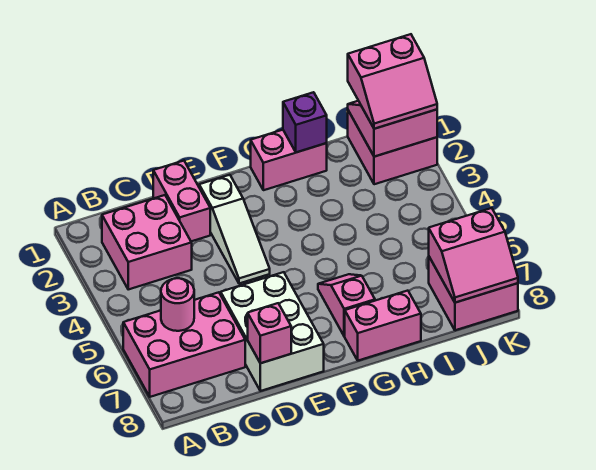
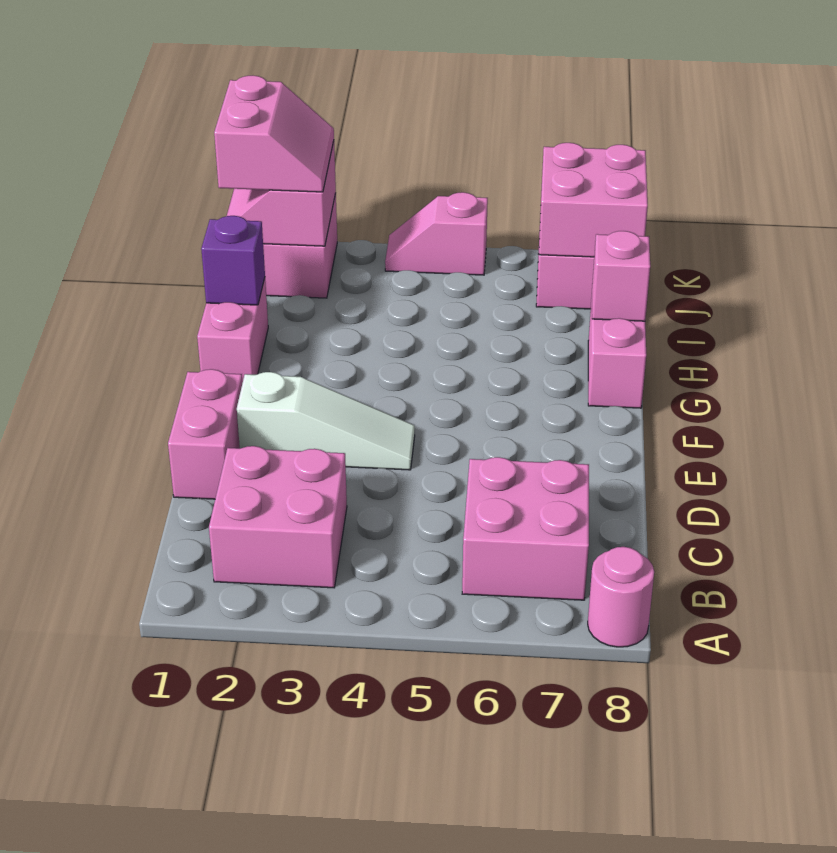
pink brick A6:C7 level 1 -> pink brick B6:C7 level 1
pink round brick B6 level 2 -> pink round brick A8 level 1
pink brick D1:D2 level 1 -> pink brick D1:E1 level 1
white brick D6:E8 level 1 -> none
pink brick D8 level 2 -> pink brick H8 level 2
pink slope G6:G7 level 1 top 7 -> pink slope K4:K5 level 1 top 5
pink slope J7:K8 level 2 top 7 -> pink brick J7:K8 level 2

